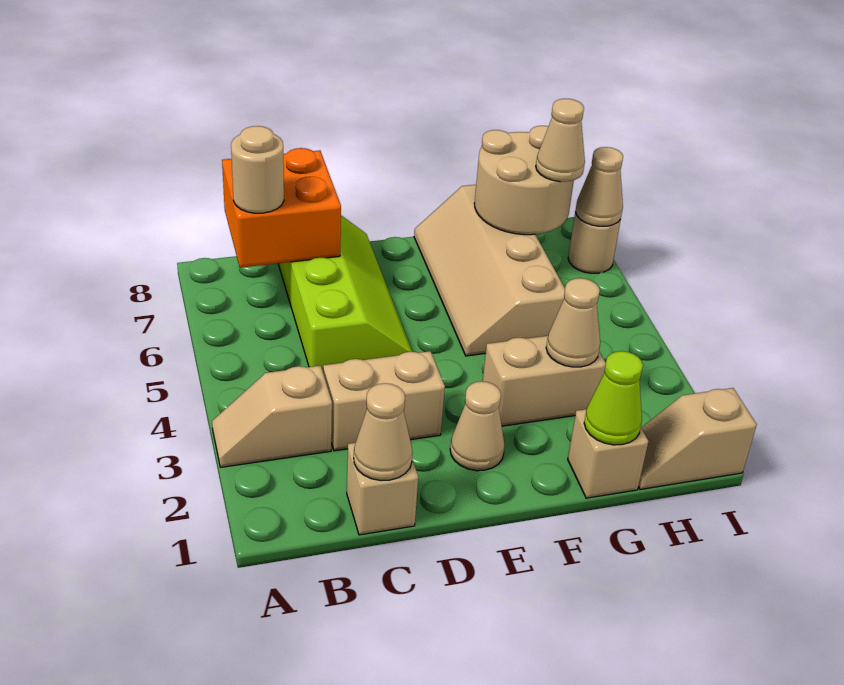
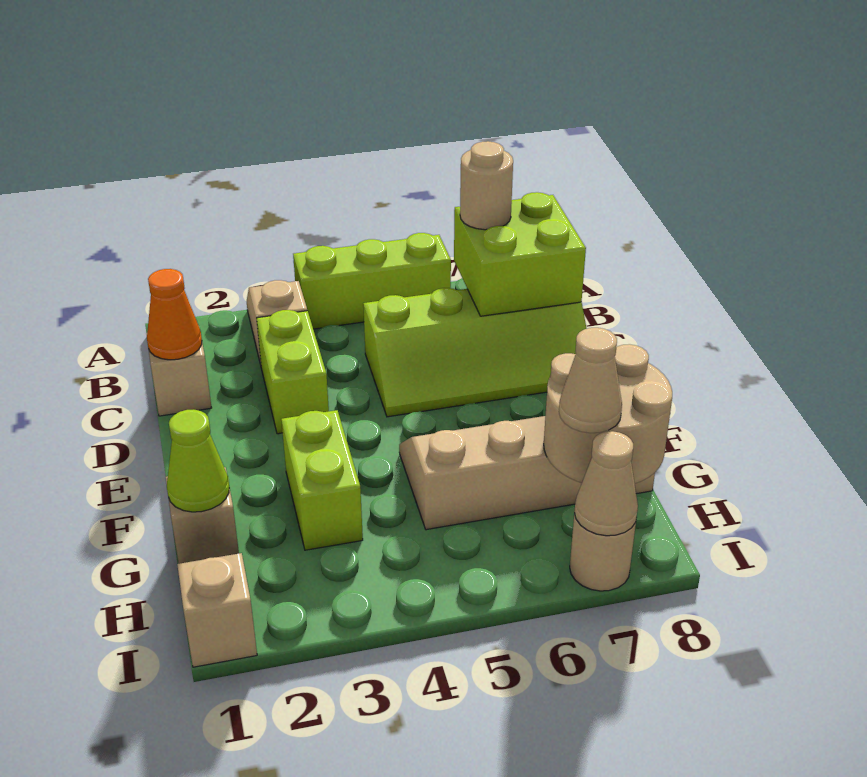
none -> lime brick A4:A6 level 1
orange brick B7:C8 level 2 -> lime brick B7:C8 level 2
tan cone C1 level 2 -> orange cone C1 level 2
tan brick C3:D3 level 1 -> lime brick C3:D3 level 1
tan cone E2 level 1 -> none
tan brick F3:G3 level 1 -> lime brick F3:G3 level 1
tan cone G3 level 2 -> none

